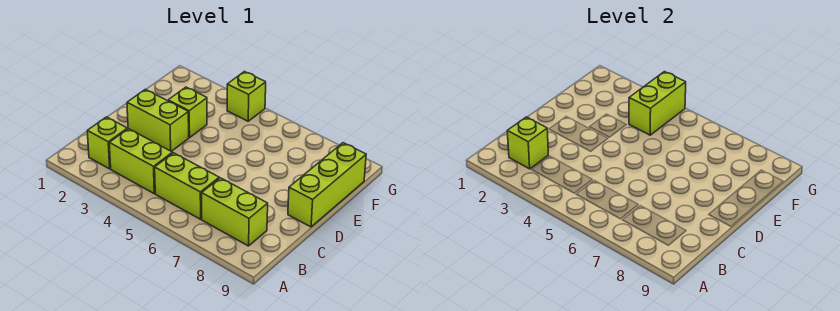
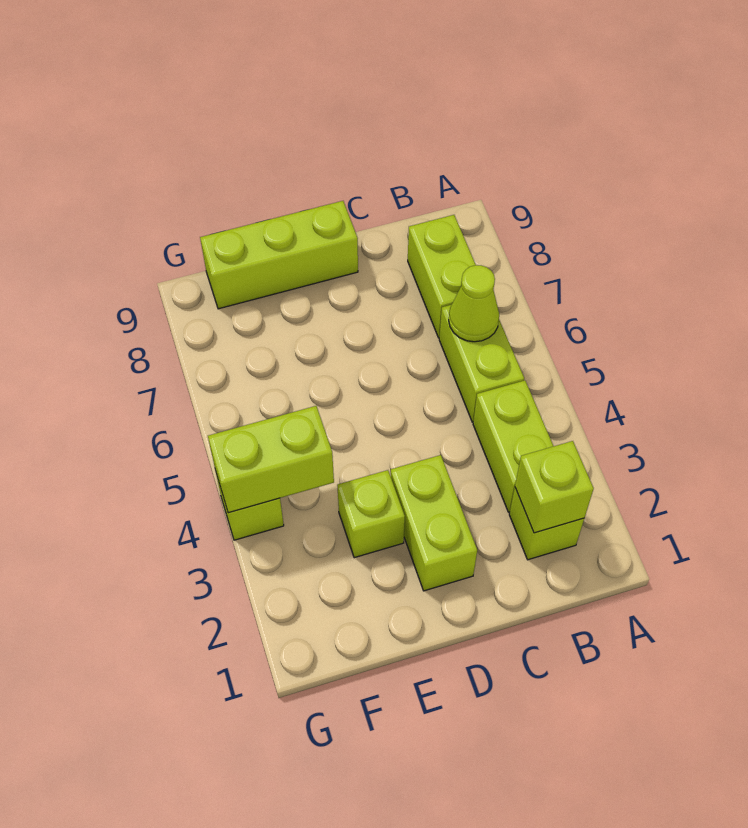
none -> lime cone B6 level 2

